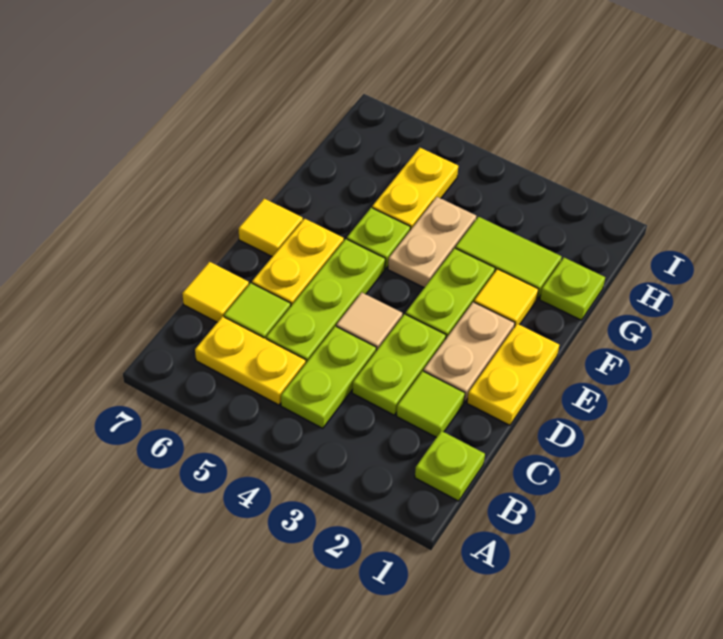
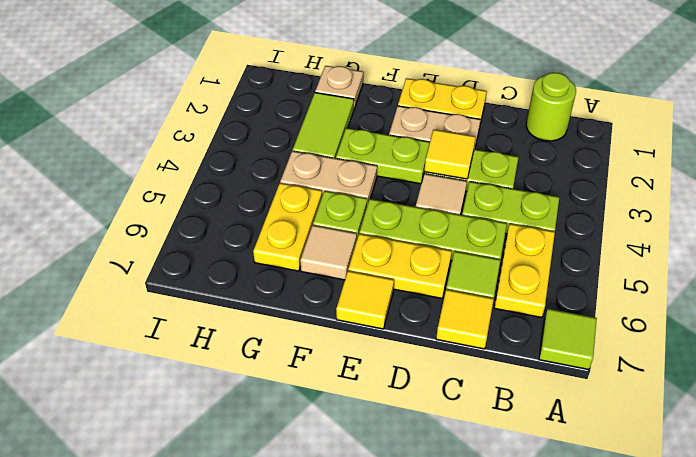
lime plate B1 level 1 -> lime round brick B1 level 1
lime tile C2 level 1 -> lime tile A7 level 1
yellow tile F2 level 1 -> yellow tile D3 level 2
none -> tan tile F6 level 1
lime plate G1 level 1 -> tan plate G1 level 1
yellow plate G5:H5 level 1 -> yellow plate G5:G6 level 1

